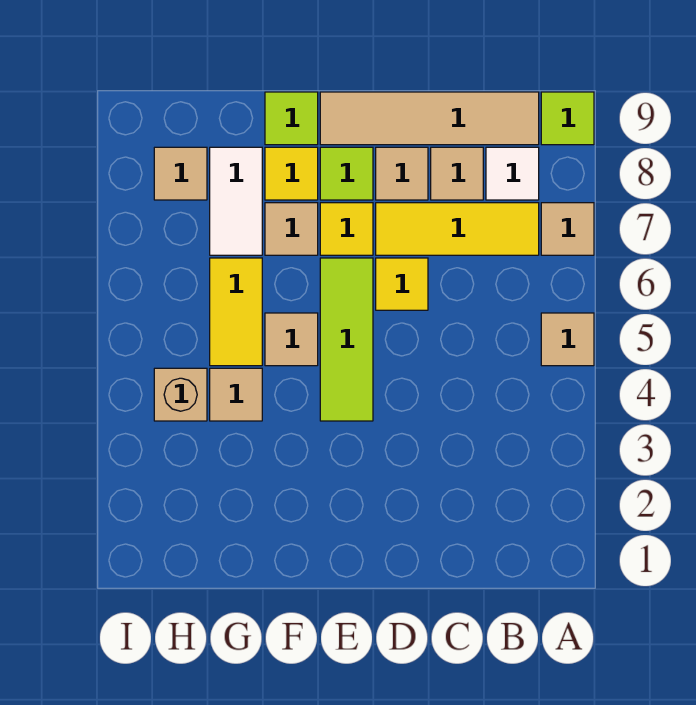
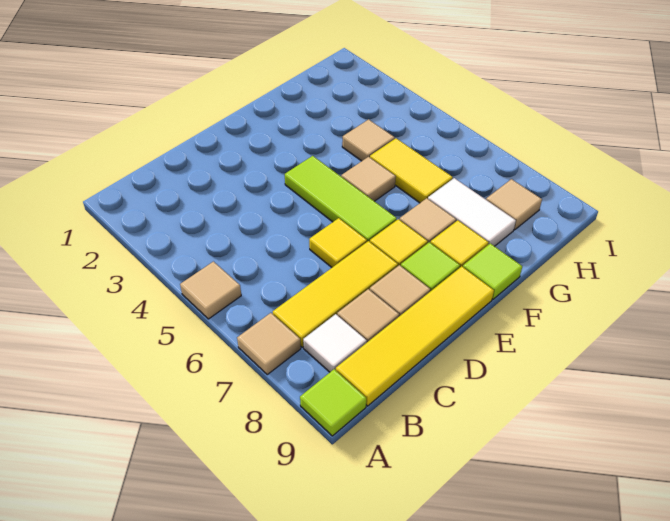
tan tile B9:E9 level 1 -> yellow tile B9:E9 level 1
tan brick H4 level 1 -> none

